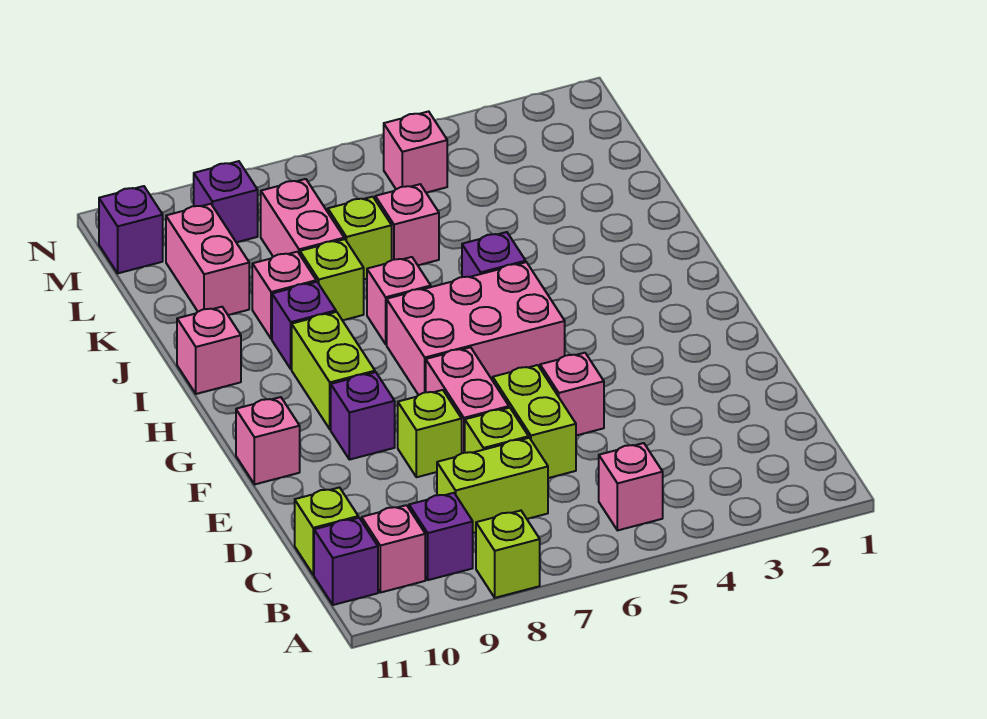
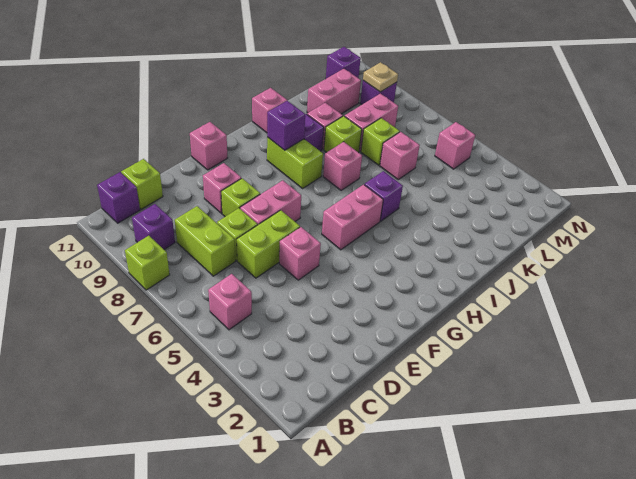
pink brick B10 level 1 -> pink brick E9 level 1
purple brick F9 level 1 -> purple brick H9 level 2
pink brick G5:H7 level 1 -> pink brick G5:H5 level 1
lime brick G9:H9 level 1 -> lime brick H8:H9 level 1
none -> tan plate M9 level 2

